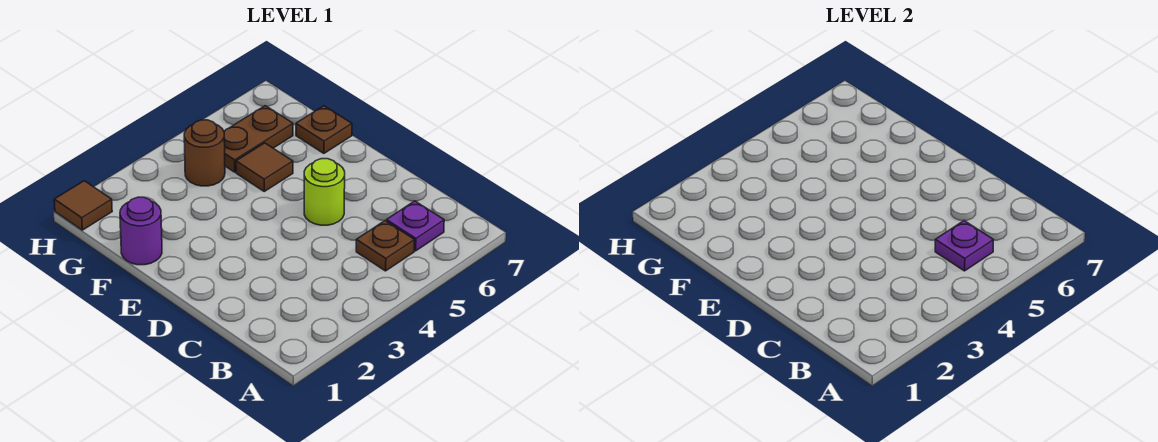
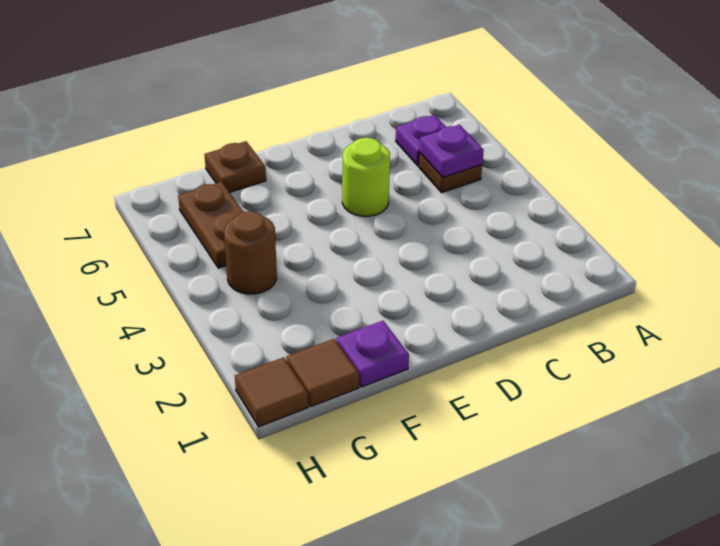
purple round brick F1 level 1 -> purple plate F1 level 1
brown tile F5 level 1 -> brown tile G1 level 1

